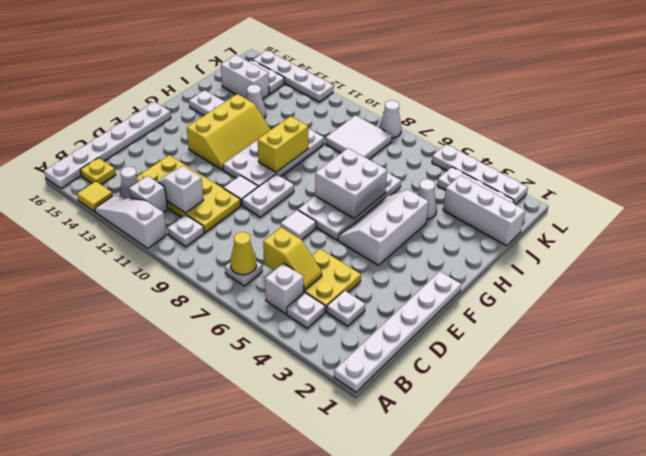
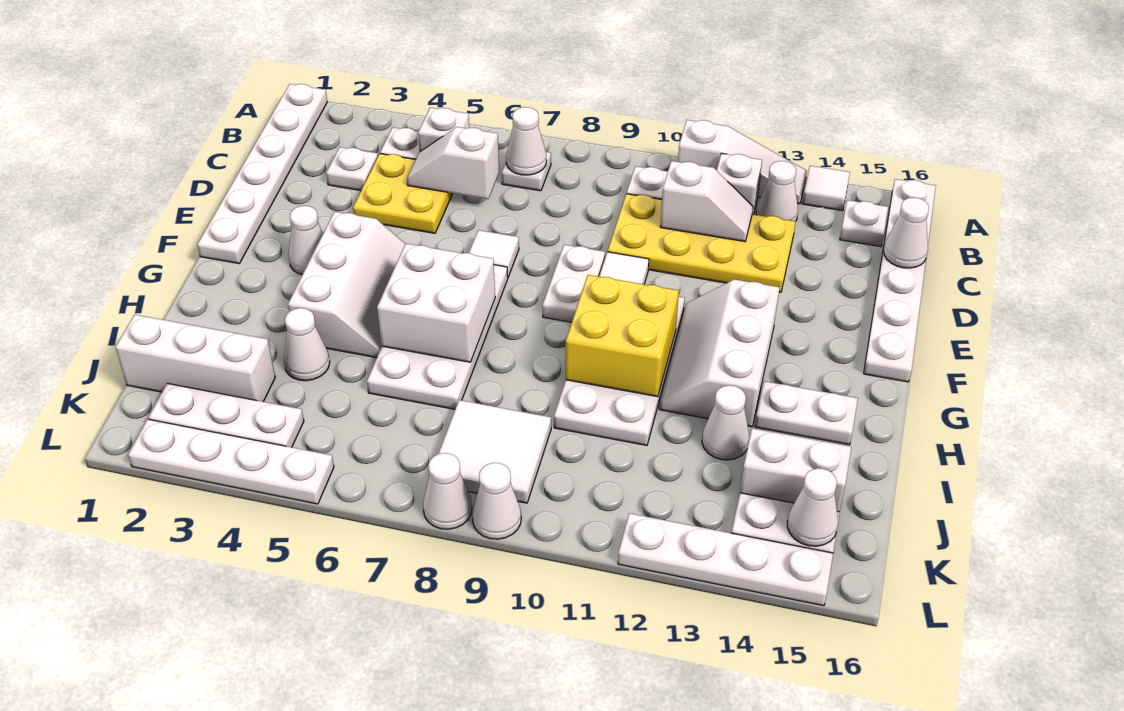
yellow tile A14 level 1 -> white tile A14 level 1
yellow cone B7 level 2 -> white cone B7 level 2
yellow plate B15 level 1 -> white plate B15 level 1
yellow slope C5:C6 level 2 top 6 -> white slope C5:C6 level 2 top 6
none -> white cone C16 level 2
none -> white cone F3 level 1
yellow slope F12:H13 level 1 top 13 -> white slope F12:H13 level 1 top 13
yellow brick G10:H10 level 2 -> yellow brick G10:H11 level 2
none -> white cone K15 level 2
none -> white cone L9 level 1

